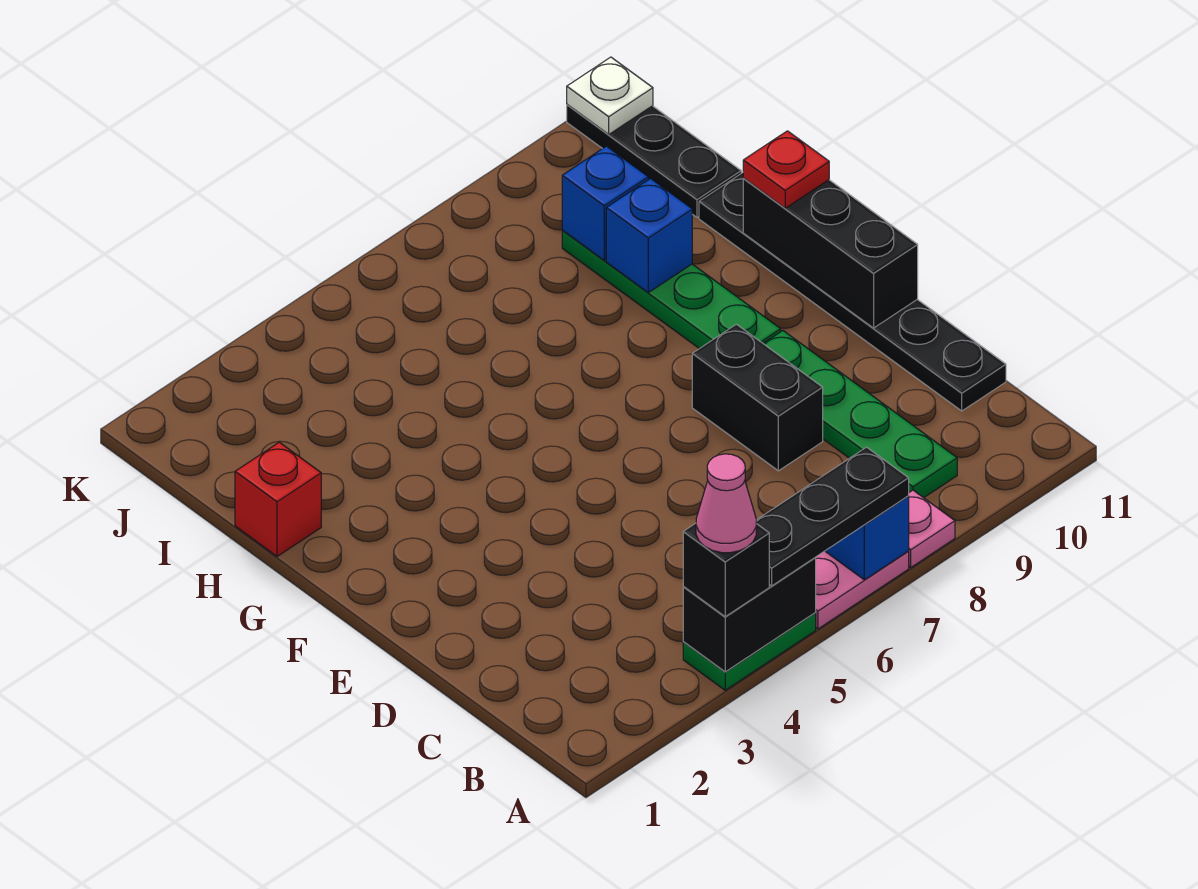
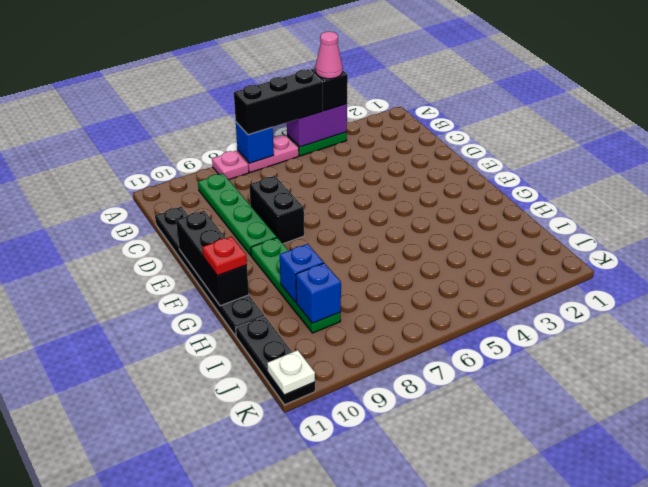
black brick A4:A5 level 2 -> purple brick A4:A5 level 2
black plate A5:A7 level 3 -> black brick A5:A7 level 3
red brick H1 level 1 -> none

